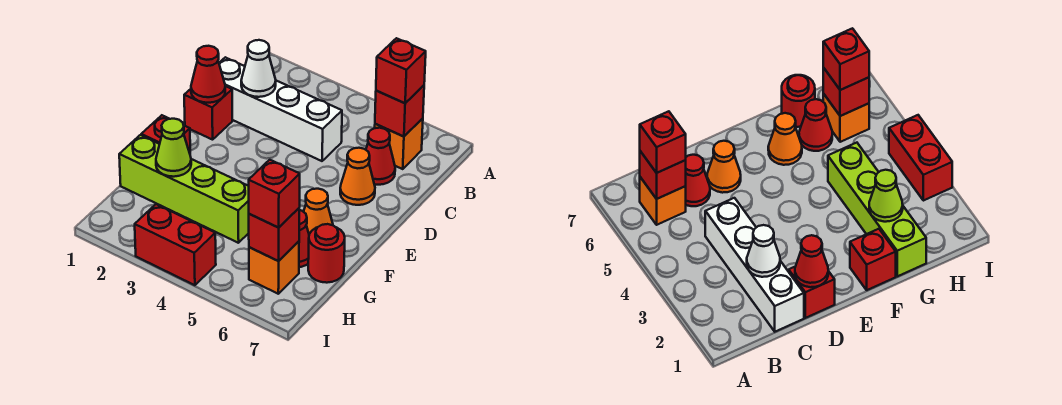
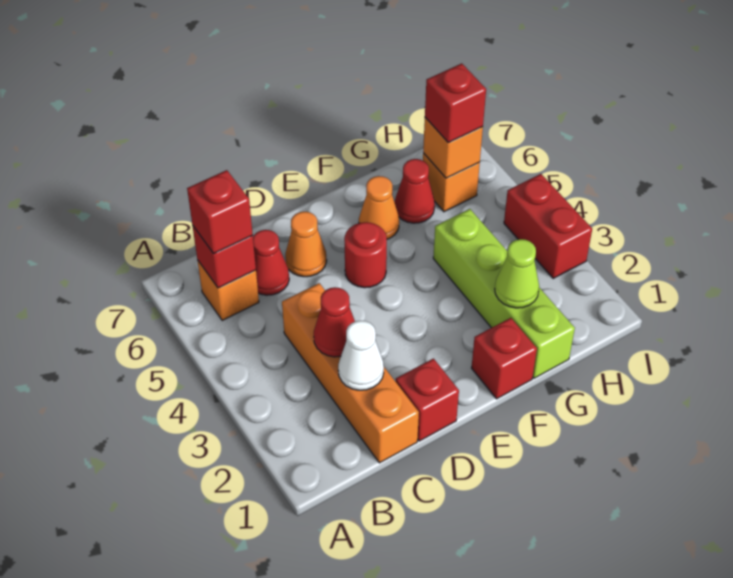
white brick C1:C4 level 1 -> orange brick C1:C4 level 1
red cone D1 level 2 -> red cone C3 level 2
red round brick G7 level 1 -> red round brick E5 level 1
red brick H6 level 2 -> orange brick H6 level 2

